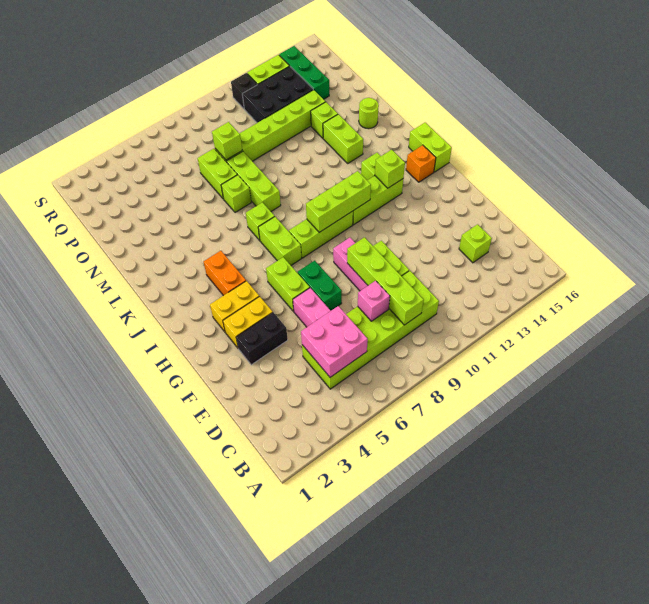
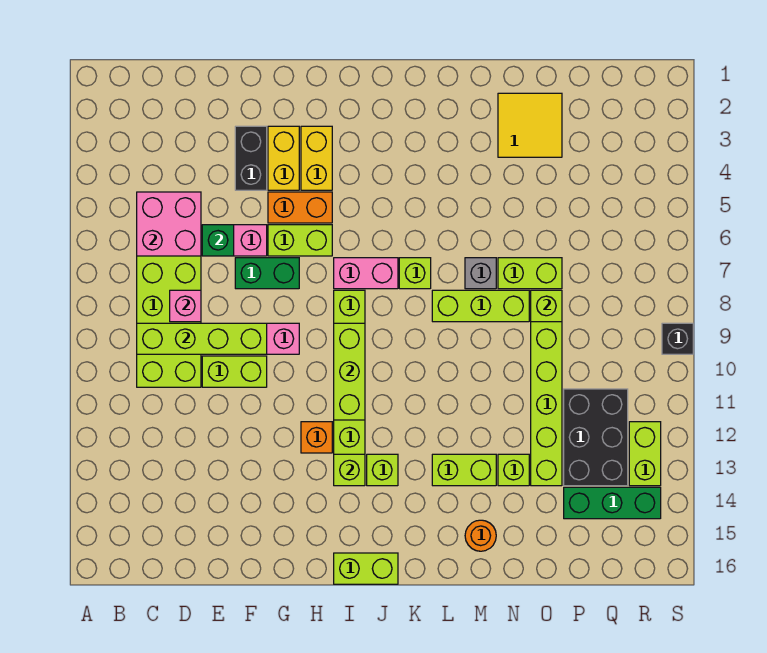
lime brick D14 level 1 -> none
none -> green brick E6 level 2
orange brick I4:J4 level 1 -> orange brick G5:H5 level 1
lime brick I7:J7 level 1 -> pink brick I7:J7 level 1
orange brick I15 level 1 -> orange brick H12 level 1
lime brick M7 level 1 -> grey brick M7 level 1
lime round brick M15 level 1 -> orange round brick M15 level 1
none -> yellow tile N2:O3 level 1
black brick R11 level 1 -> black brick S9 level 1

